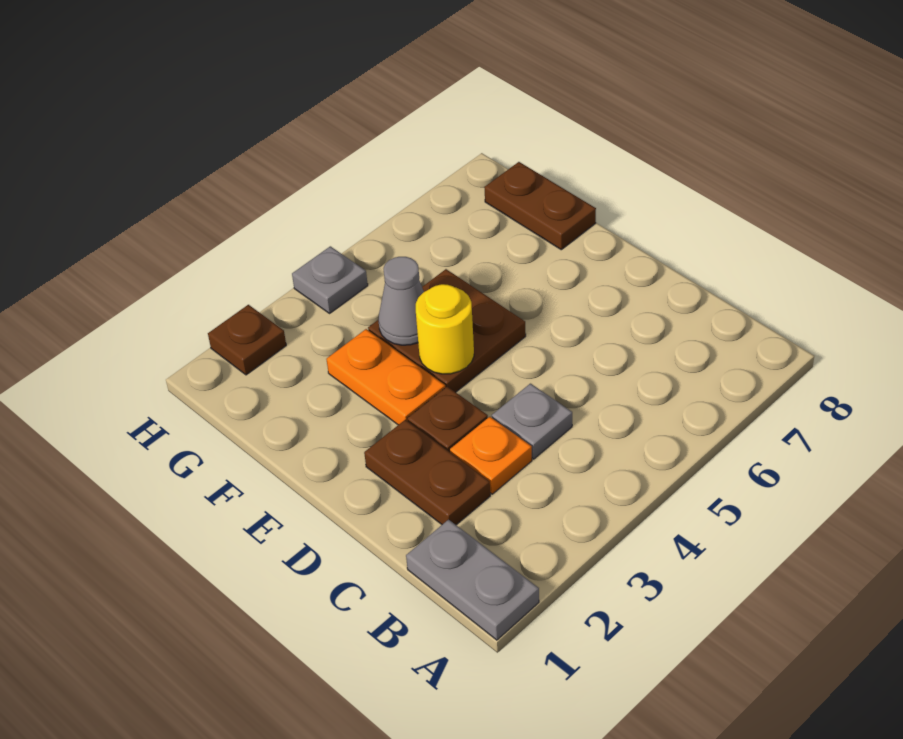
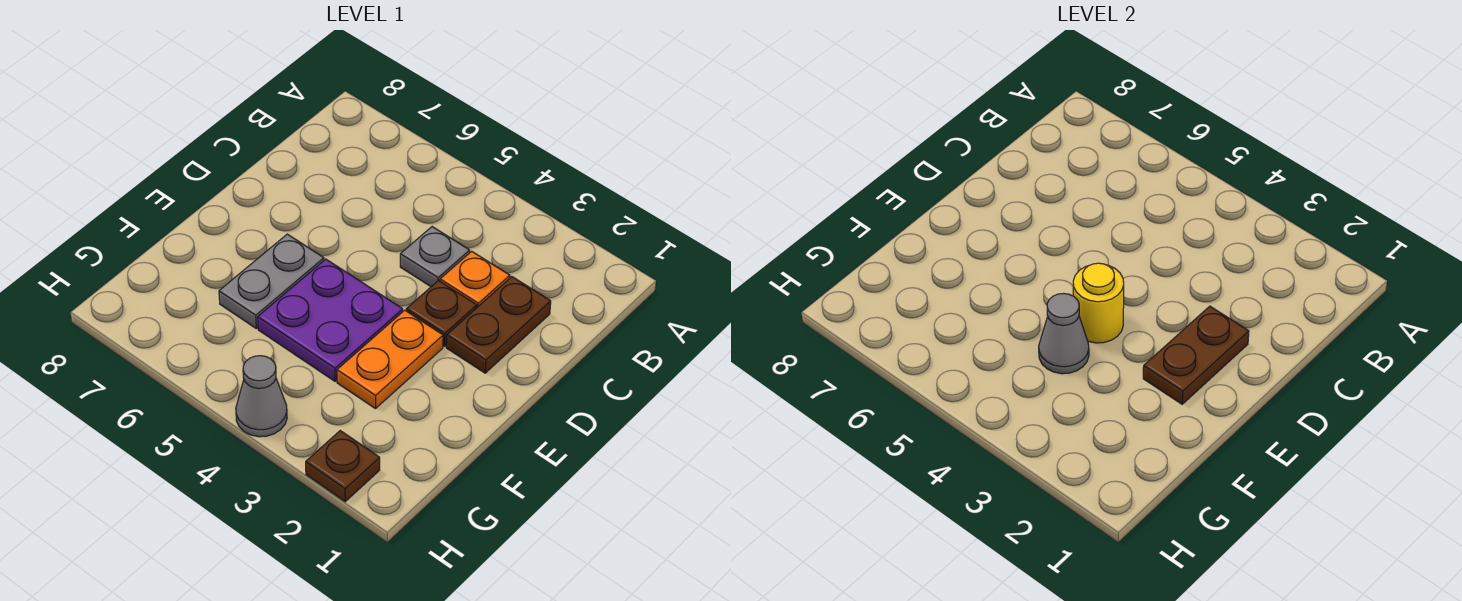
grey plate A1:B1 level 1 -> grey plate E6:F6 level 1
brown plate E4:F5 level 1 -> purple plate E4:F5 level 1
brown plate F8:G8 level 1 -> brown plate D2:E2 level 2
grey plate H4 level 1 -> grey cone H4 level 1

